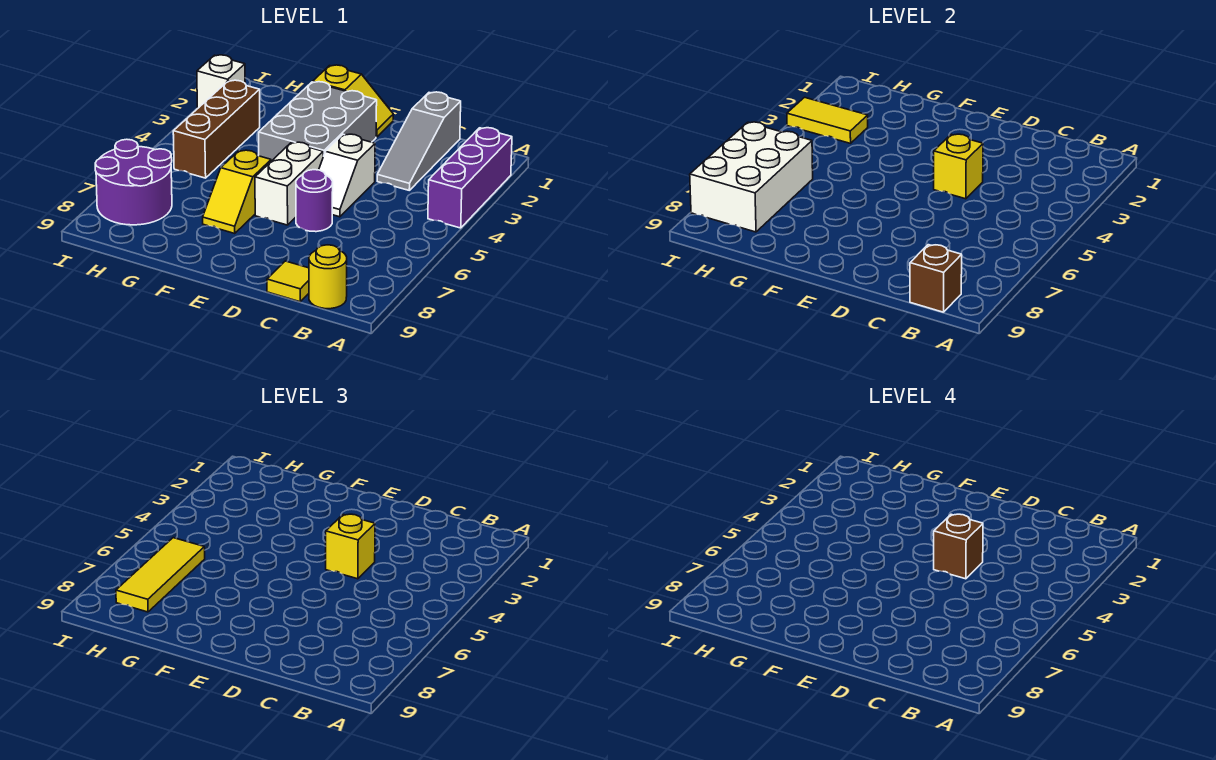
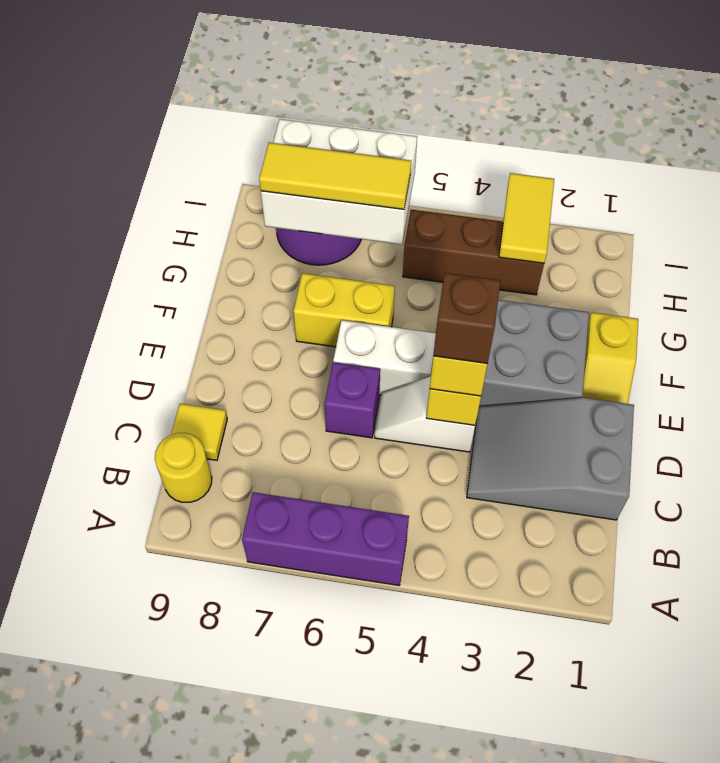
purple brick A2:A4 level 1 -> purple brick A5:A7 level 1
brown brick B9 level 2 -> none
grey slope C1:C3 level 1 top 1 -> grey slope C1:D3 level 1 top 1
purple round brick D6 level 1 -> purple brick D6 level 1
yellow slope F6:F7 level 1 top 6 -> yellow brick F6:F7 level 1
white brick I2 level 1 -> none

